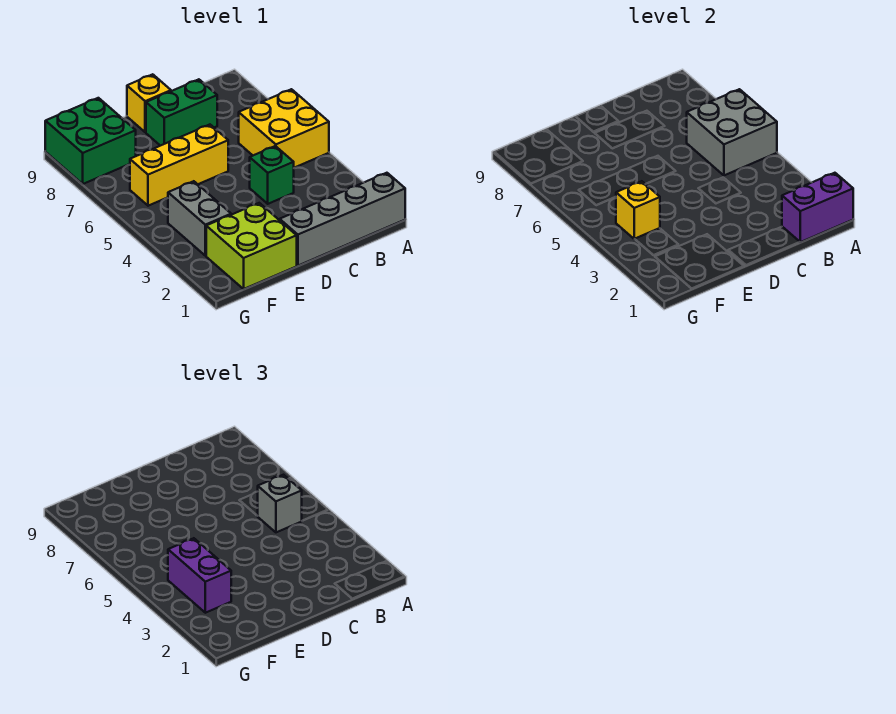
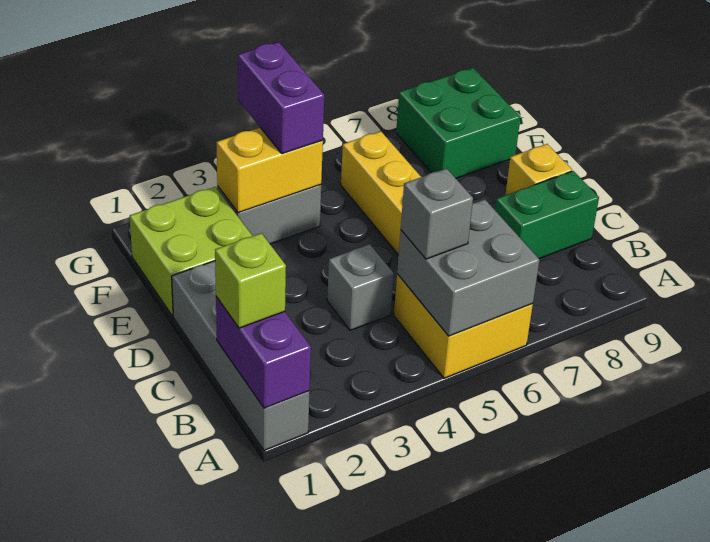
none -> lime brick B1 level 3
green brick C4 level 1 -> grey brick C4 level 1
green brick C8:D8 level 1 -> green brick C8:C9 level 1
purple brick F3:F4 level 3 -> purple brick F4:G4 level 3
yellow brick F4 level 2 -> yellow brick F3:F4 level 2

